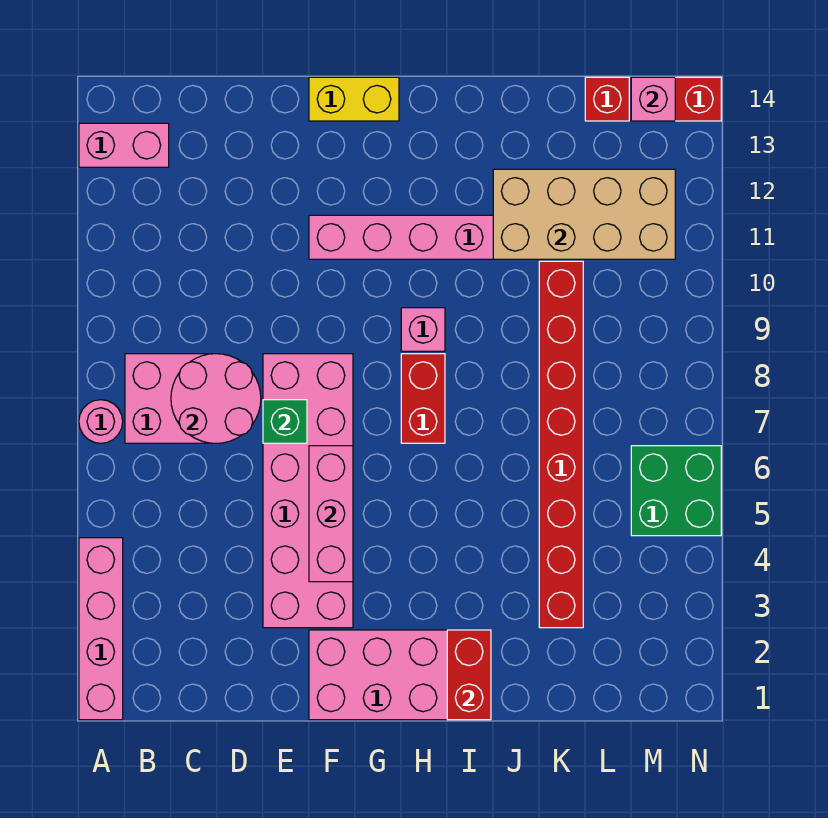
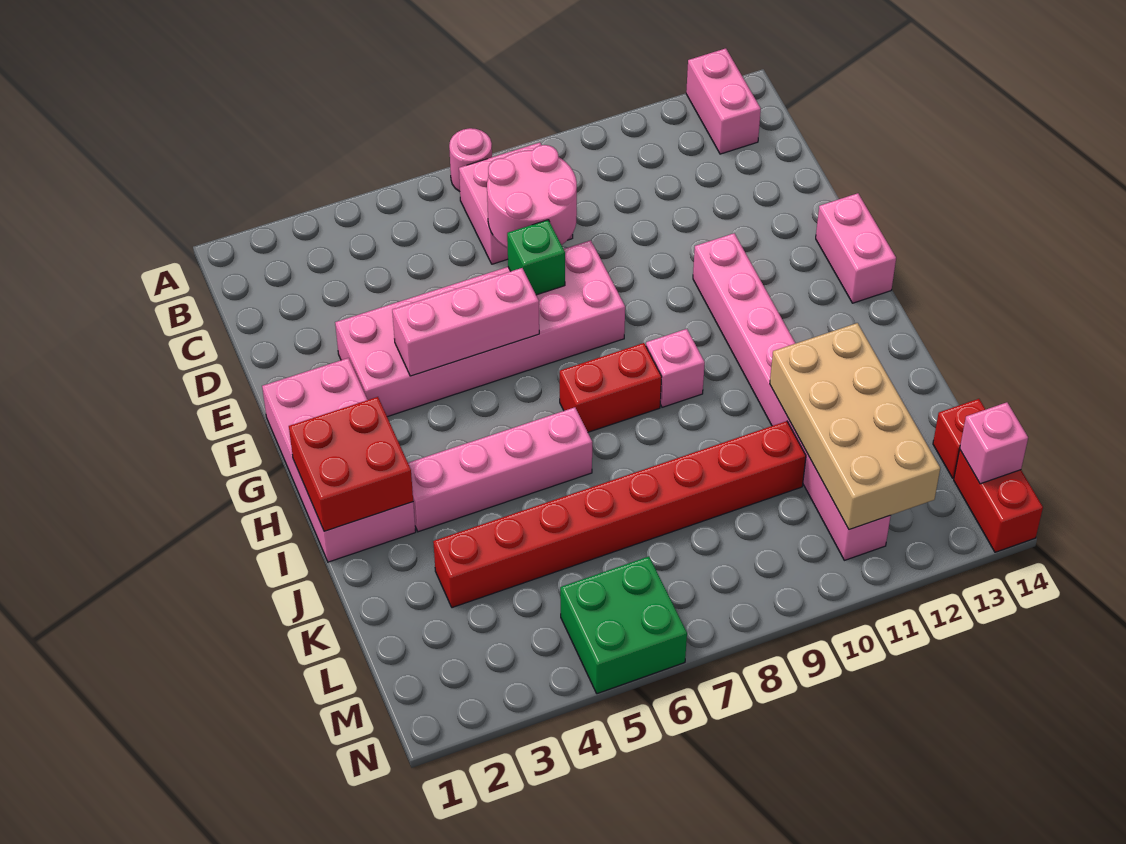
pink brick A1:A4 level 1 -> pink brick I3:I6 level 1
yellow brick F14:G14 level 1 -> pink brick F14:G14 level 1
red brick I1:I2 level 2 -> red brick H1:I2 level 2

